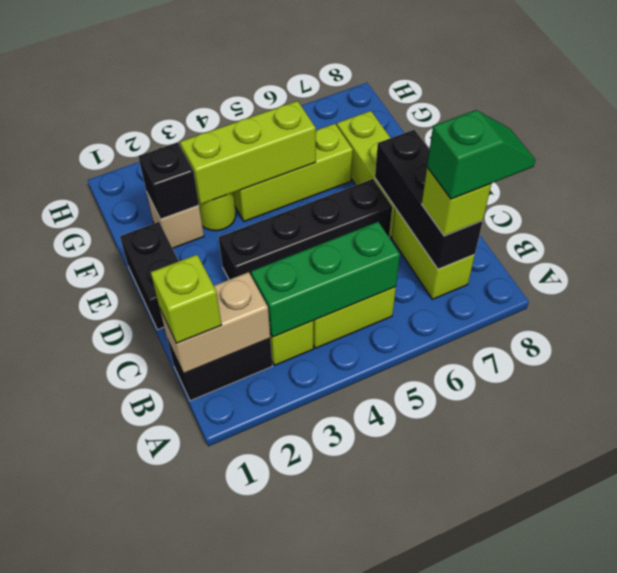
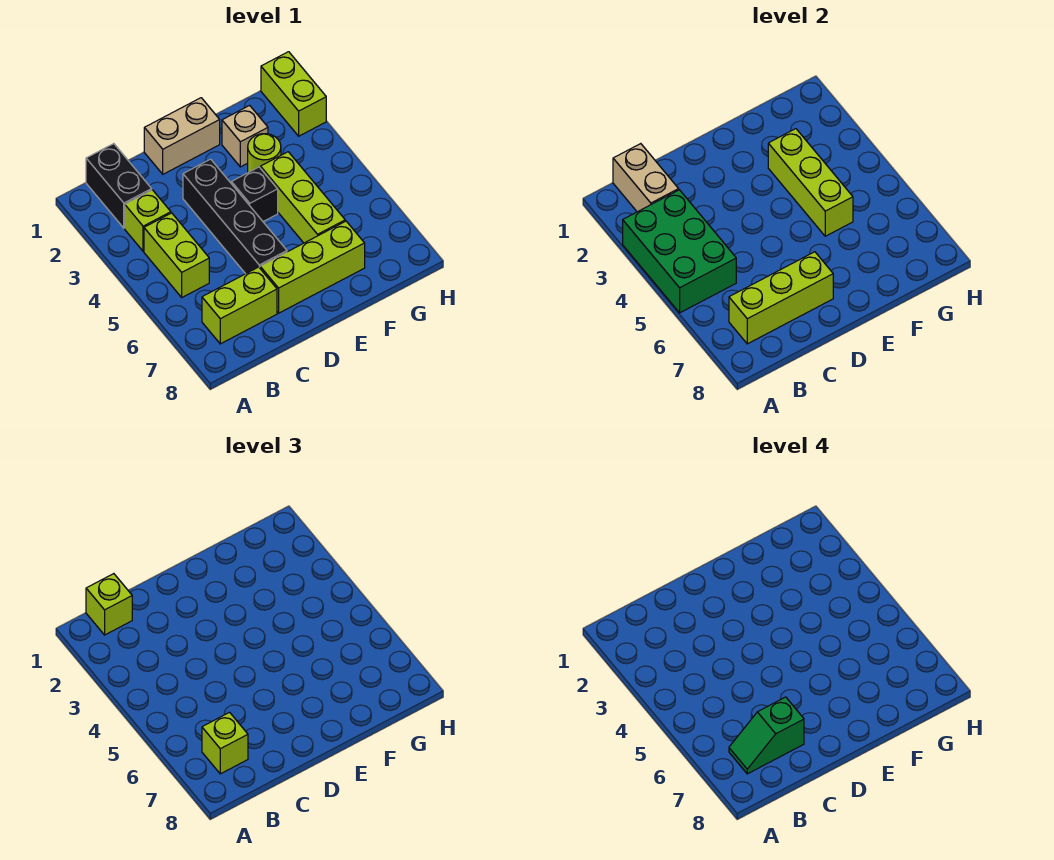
green brick B3:B5 level 2 -> green brick A3:B5 level 2
black brick B7:D7 level 2 -> lime brick B7:D7 level 2
green slope B7:B8 level 4 top 7 -> green slope B7:C7 level 4 top C
black brick D1:E1 level 1 -> tan brick D1:E1 level 1
black brick F2 level 2 -> black brick E4 level 1
none -> lime brick H1:H2 level 1

